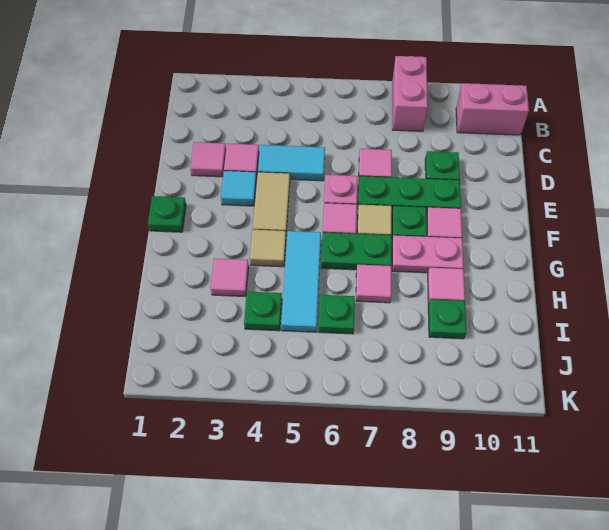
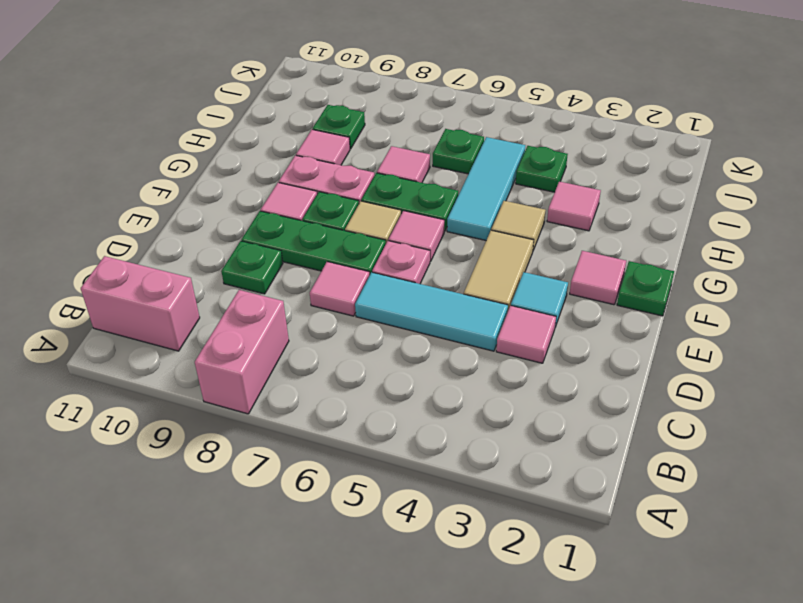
pink tile D2 level 1 -> pink tile F2 level 1
cyan tile D4:D5 level 1 -> cyan tile D4:D6 level 1

